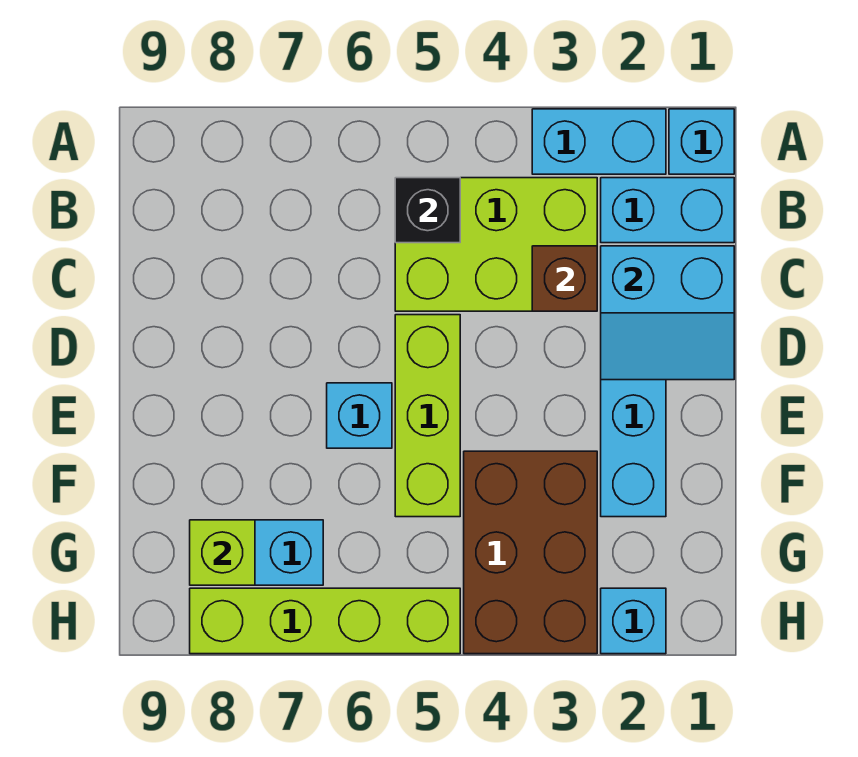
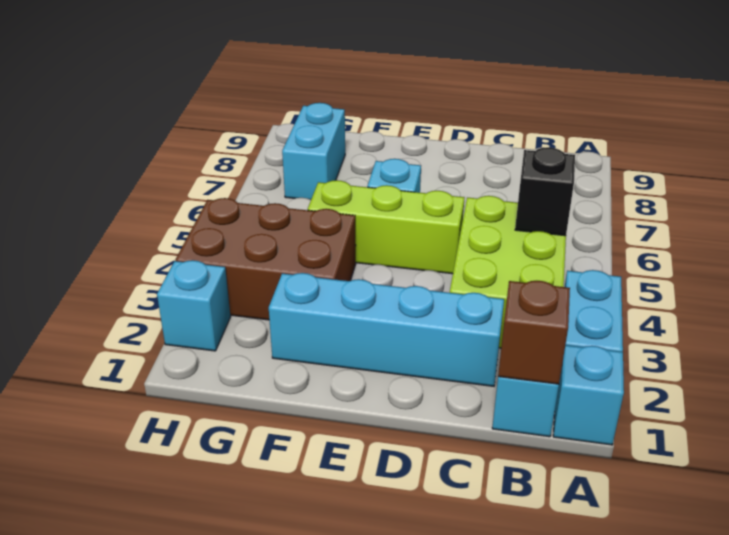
cyan slope C1:D2 level 2 top C -> none
brown brick C3 level 2 -> brown brick B1 level 2
lime brick G8 level 2 -> none
lime brick H5:H8 level 1 -> none

